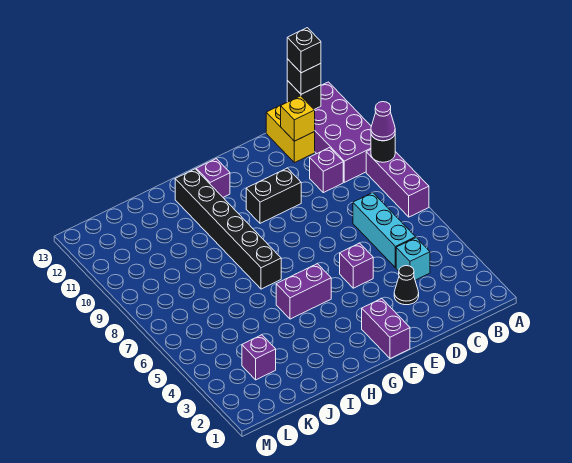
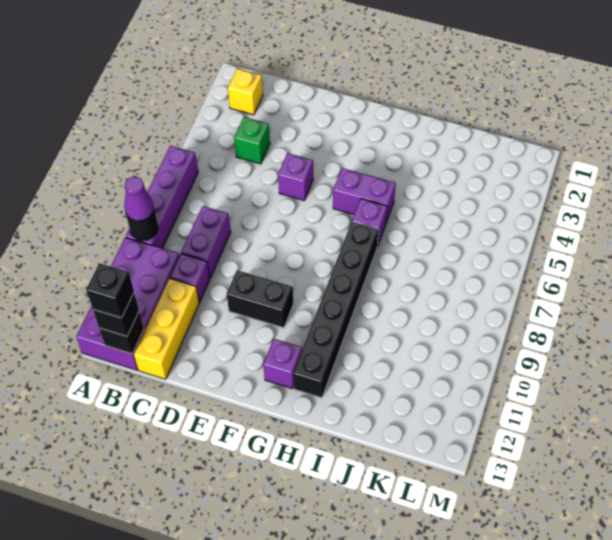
purple brick A7:A9 level 1 -> purple brick A6:A9 level 1
cyan brick C4 level 1 -> green brick C4 level 1
cyan brick C5:C7 level 1 -> none
yellow brick C12:C13 level 1 -> yellow brick C11:C13 level 1
yellow brick C12 level 2 -> yellow brick B2 level 1
black cone D3 level 1 -> none
purple brick F1:F2 level 1 -> purple brick C8:C9 level 1
purple brick K3 level 1 -> purple brick H6 level 1

